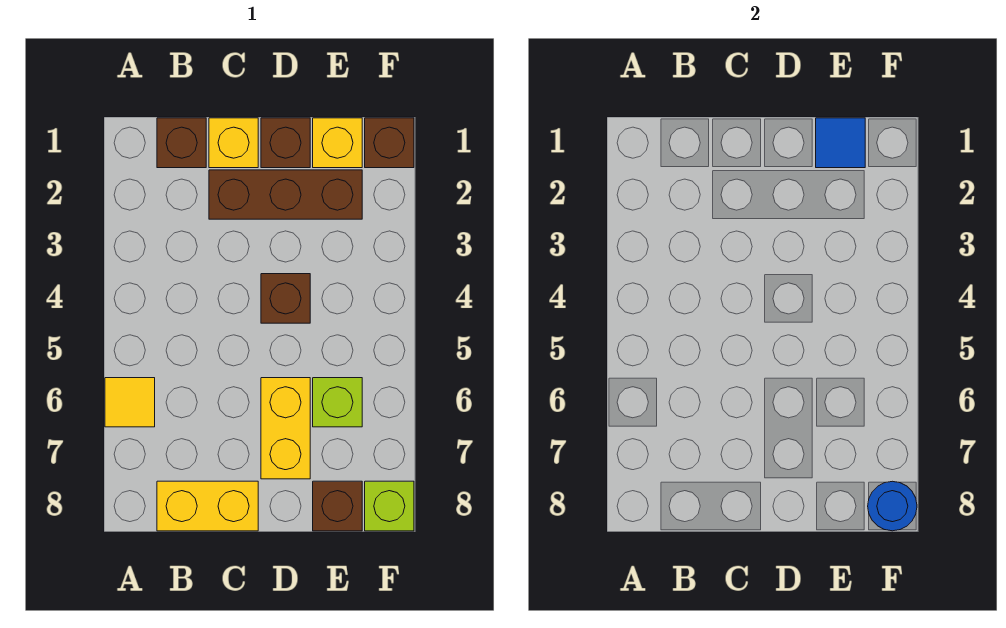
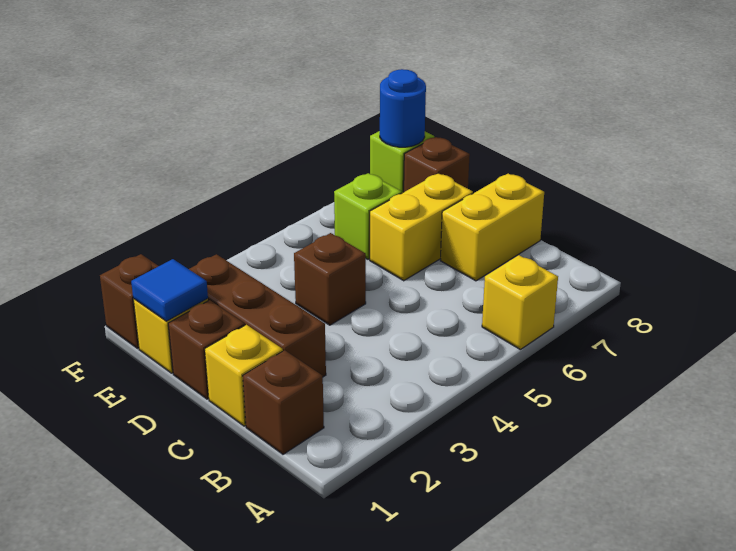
yellow tile A6 level 1 -> yellow brick A6 level 1
yellow brick B8:C8 level 1 -> yellow brick C7:C8 level 1

